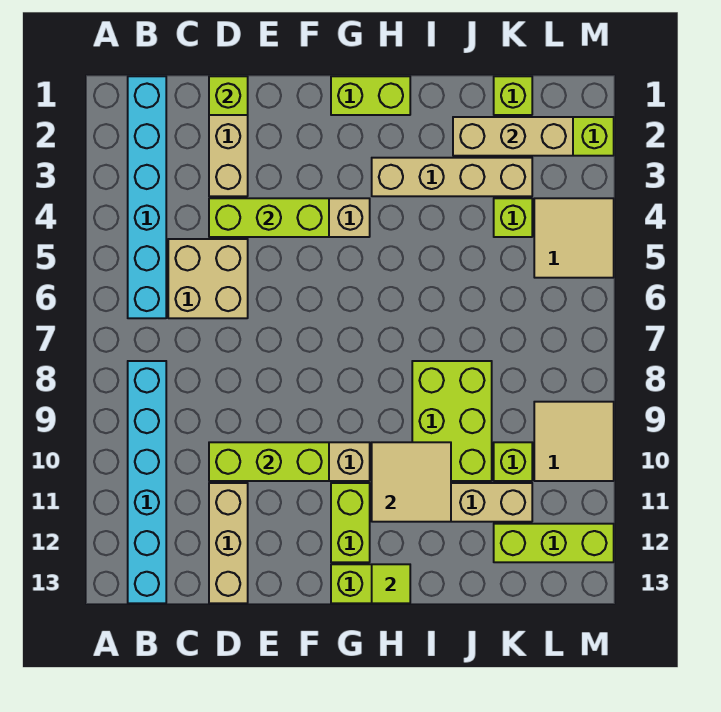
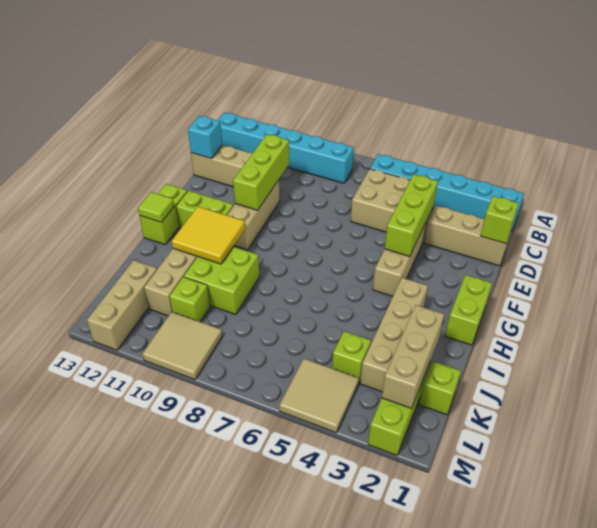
none -> cyan brick D13 level 2
tan tile H10:I11 level 2 -> yellow tile H10:I11 level 2
lime brick I8:J10 level 1 -> lime brick I9:J10 level 1
lime brick K12:M12 level 1 -> tan brick K12:M12 level 1

